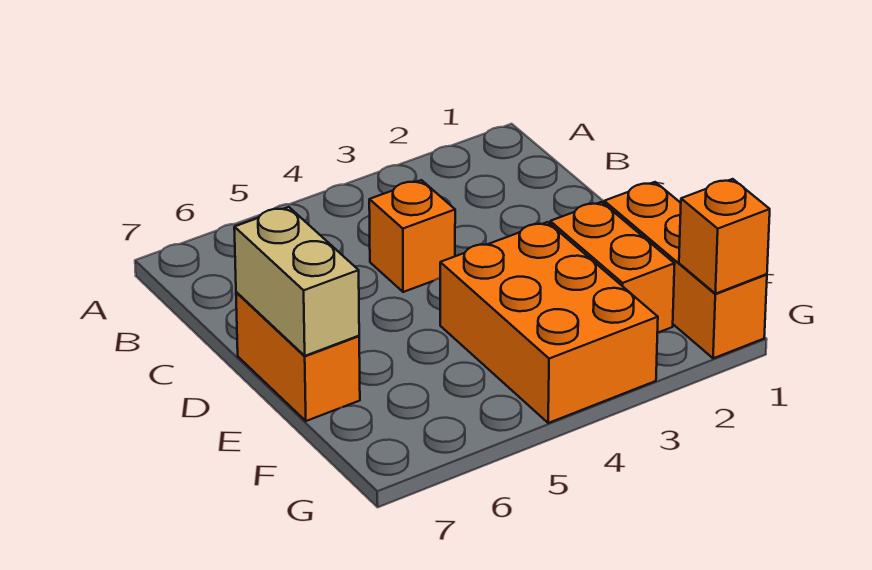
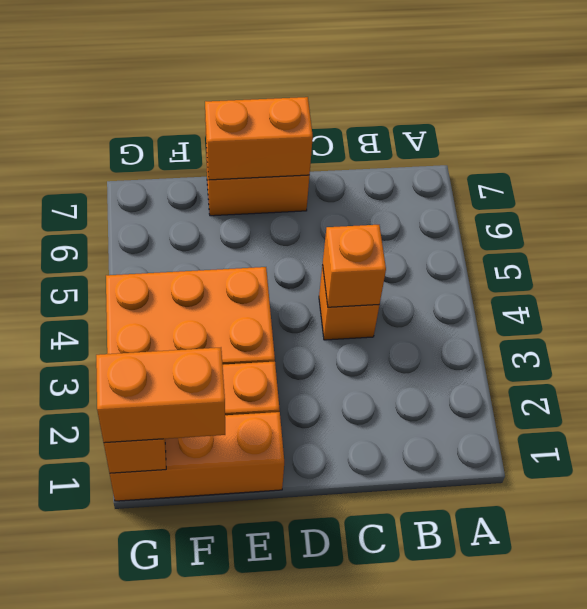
none -> orange brick C4 level 2
tan brick D7:E7 level 2 -> orange brick D7:E7 level 2
none -> orange brick F1:G1 level 3

